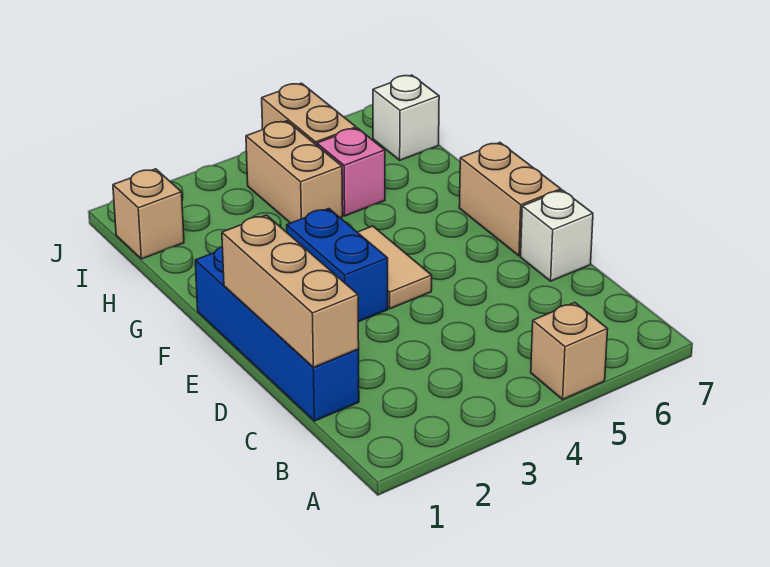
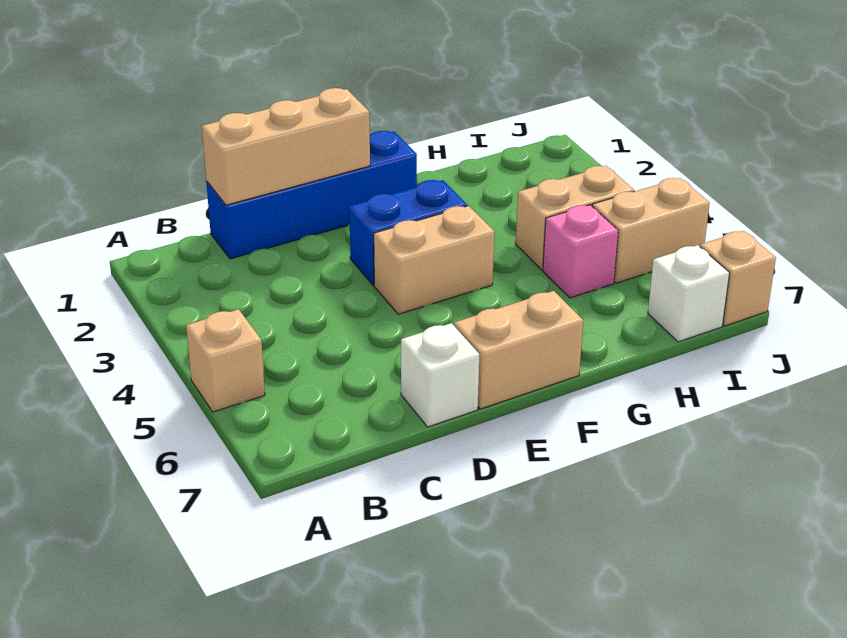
tan tile E4:F4 level 1 -> tan brick E4:F4 level 1
tan brick I1 level 1 -> tan brick J7 level 1

